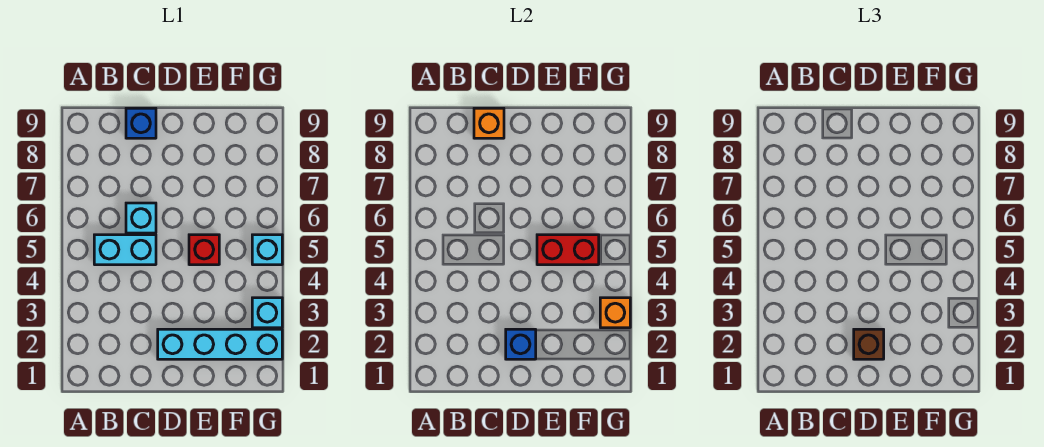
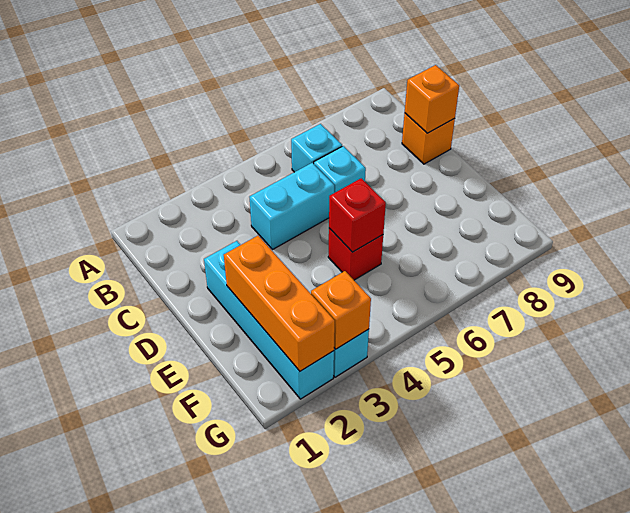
cyan brick B5:C5 level 1 -> cyan brick C4:C5 level 1
blue brick C9 level 1 -> orange brick C9 level 1
blue brick D2 level 2 -> none
brown brick D2 level 3 -> none
none -> orange brick E2:G2 level 2
red brick E5:F5 level 2 -> red brick E5 level 2
cyan brick G5 level 1 -> cyan brick B6 level 1

